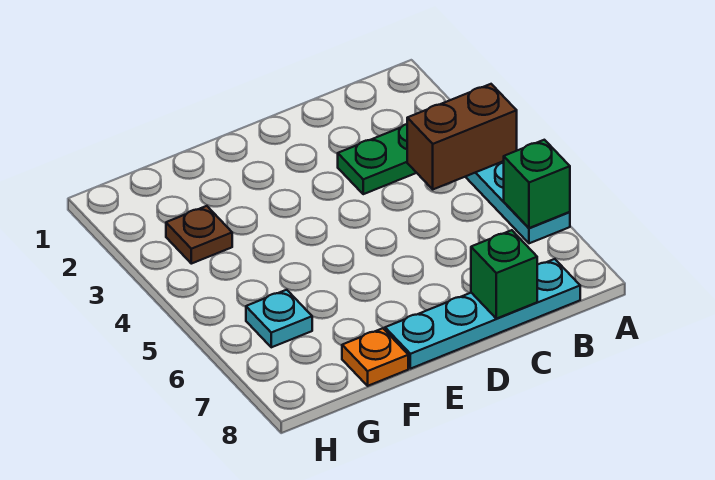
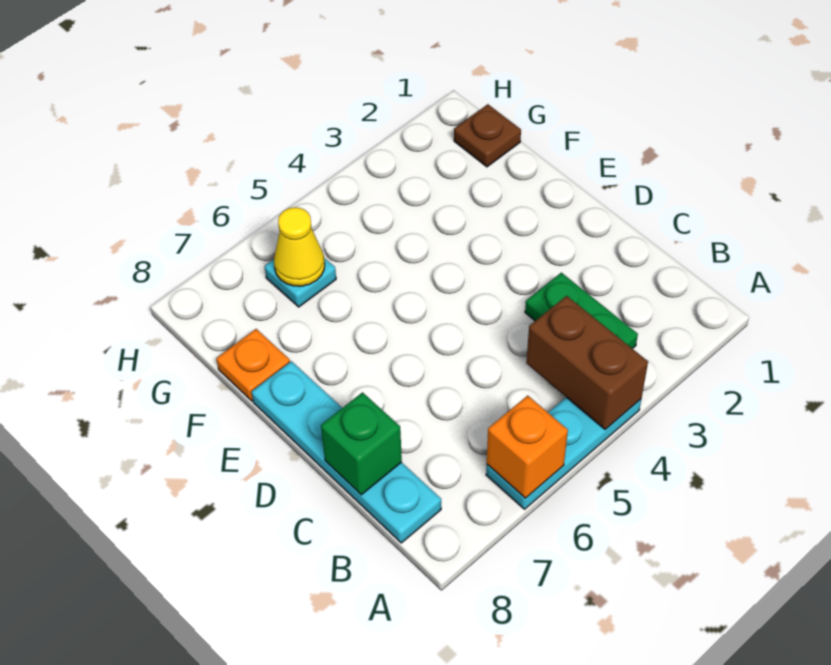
green brick A6 level 2 -> orange brick A6 level 2
brown plate G3 level 1 -> brown plate G1 level 1
none -> yellow cone G6 level 2

